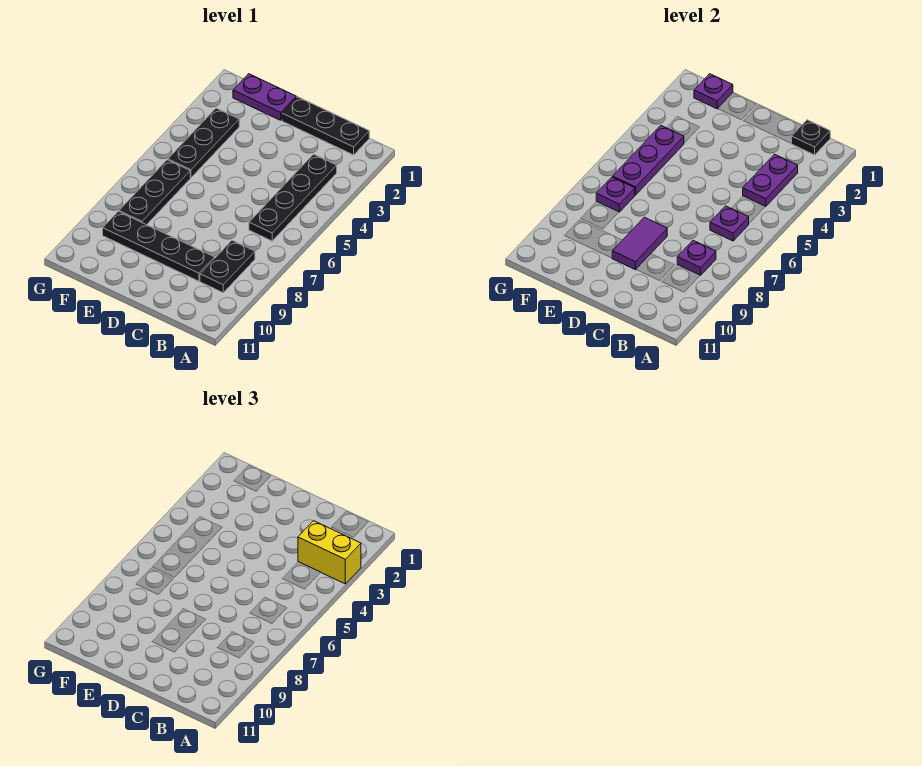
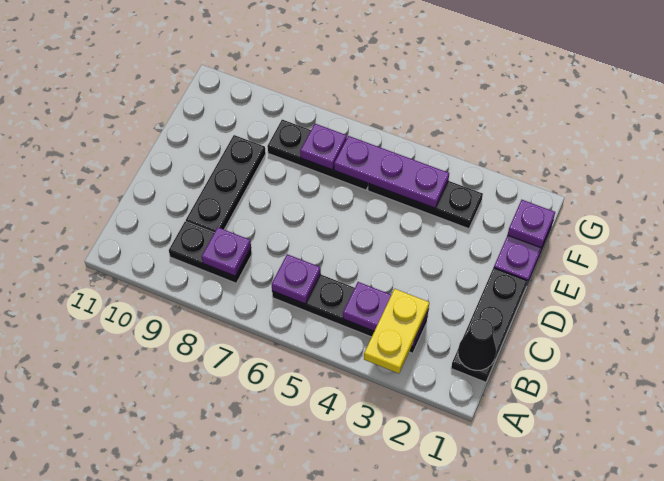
yellow brick A3:B3 level 3 -> yellow plate A3:B3 level 3
black plate B1 level 2 -> black cone B1 level 2
black plate C9:F9 level 1 -> black plate C9:E9 level 1
purple tile D8:D9 level 2 -> none

